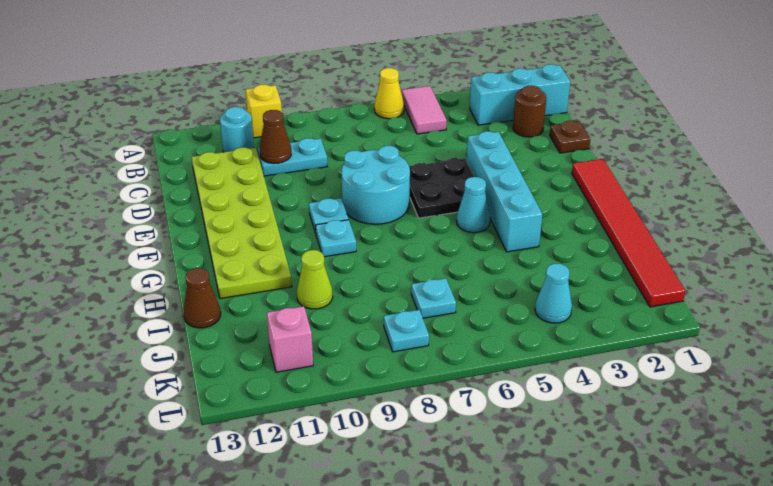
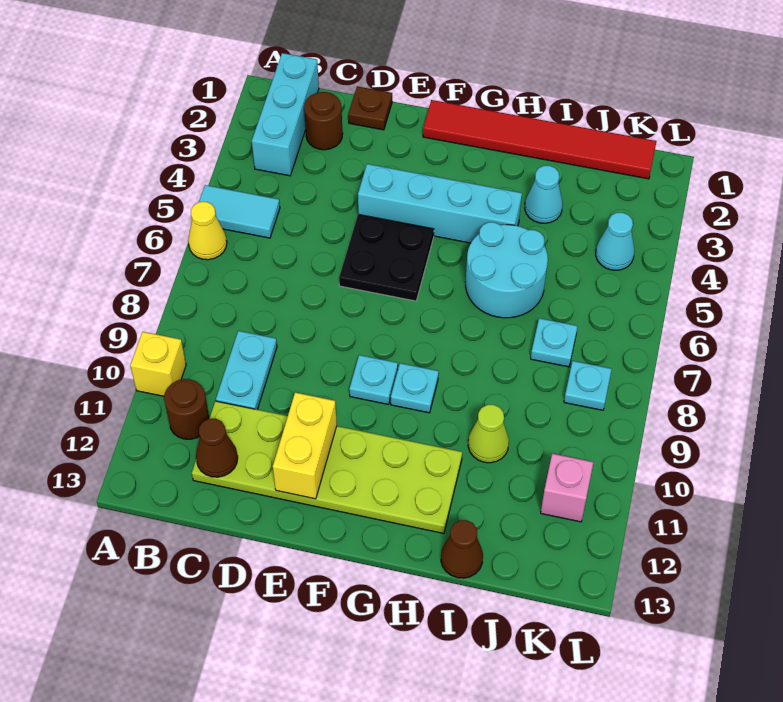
pink tile A5:B5 level 1 -> cyan tile A5:B5 level 1
cyan round brick B11 level 1 -> brown round brick B11 level 1
brown cone C10 level 2 -> brown cone C12 level 2
cyan round brick E7:F8 level 1 -> cyan round brick H5:I6 level 1
none -> yellow brick E11:E12 level 2
cyan cone G5 level 1 -> cyan cone I3 level 1

